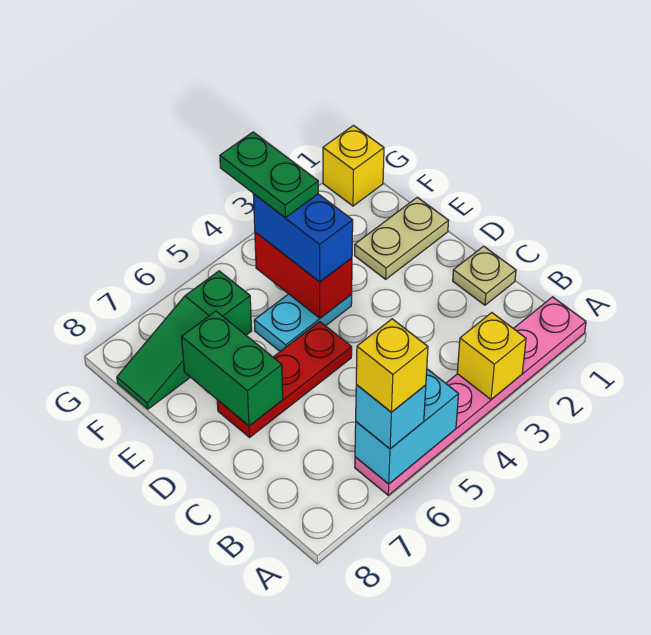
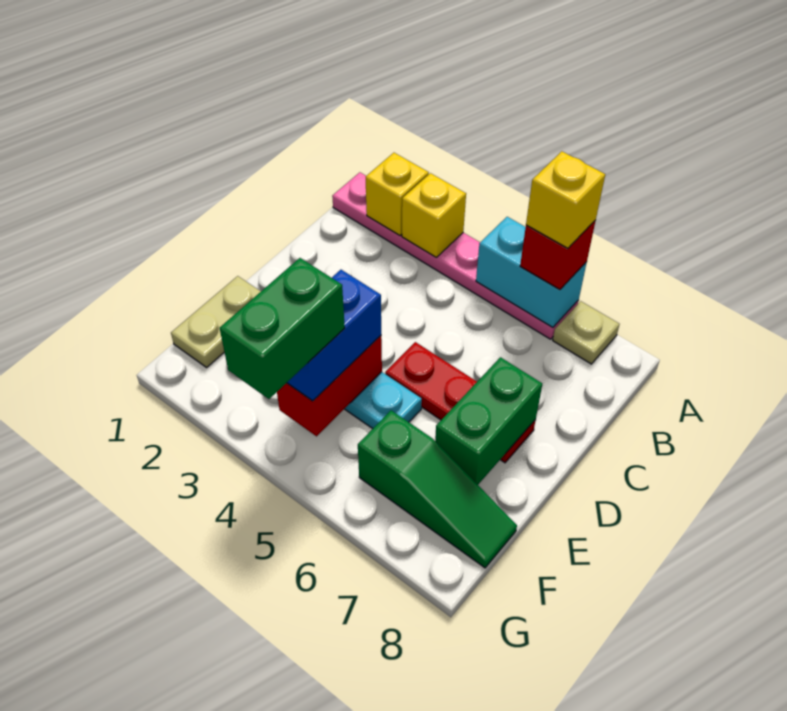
cyan brick A6 level 3 -> red brick A6 level 3
tan plate C1 level 1 -> tan plate A7 level 1
tan plate E1:E2 level 1 -> tan plate E1:F1 level 1
green plate F4:G4 level 4 -> green brick F4:G4 level 4
yellow brick G1 level 1 -> yellow brick A2 level 2

